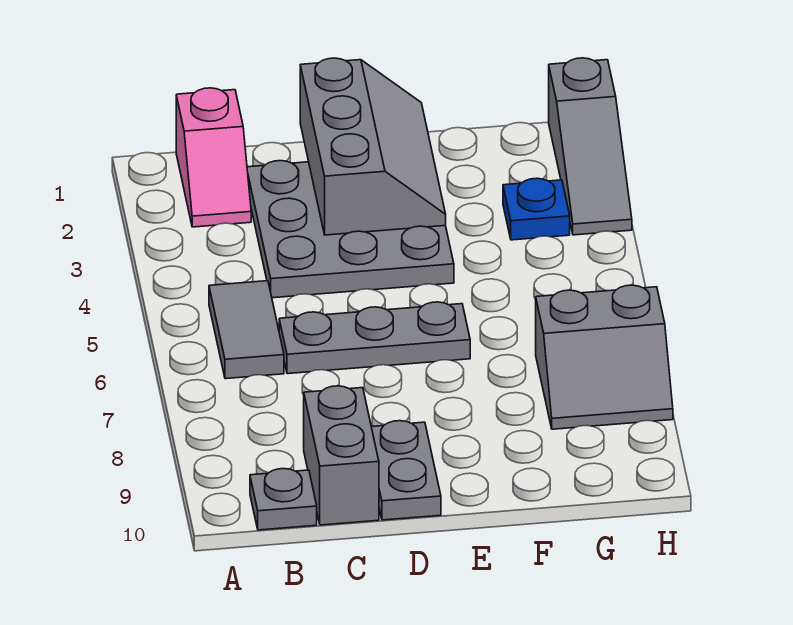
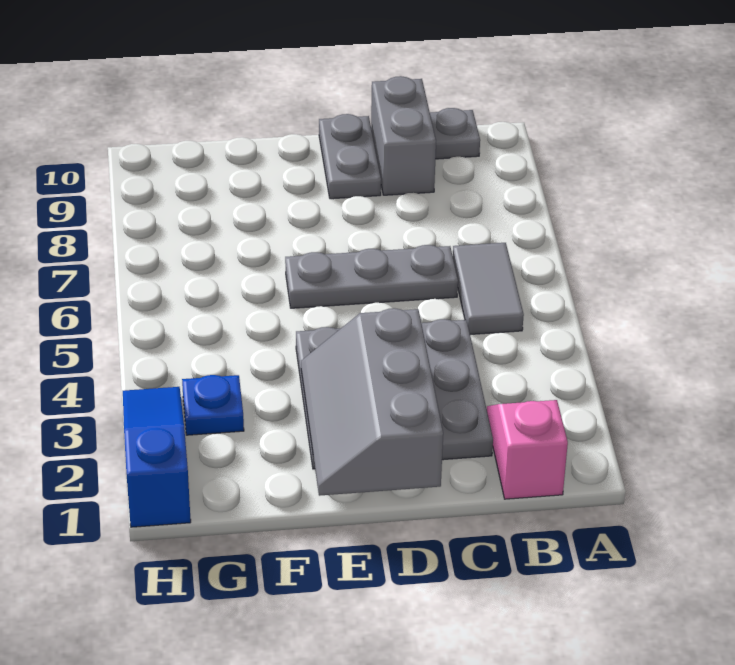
grey slope G7:H8 level 1 top 7 -> none
grey slope H1:H3 level 1 top 1 -> blue slope H1:H3 level 1 top 1

